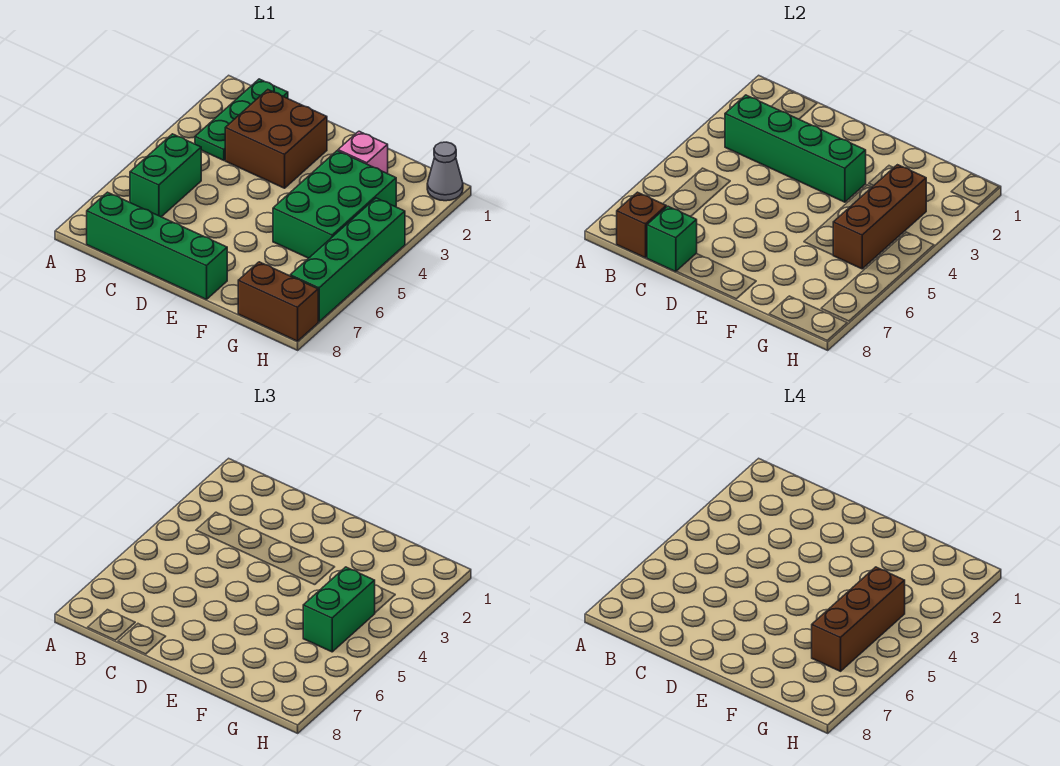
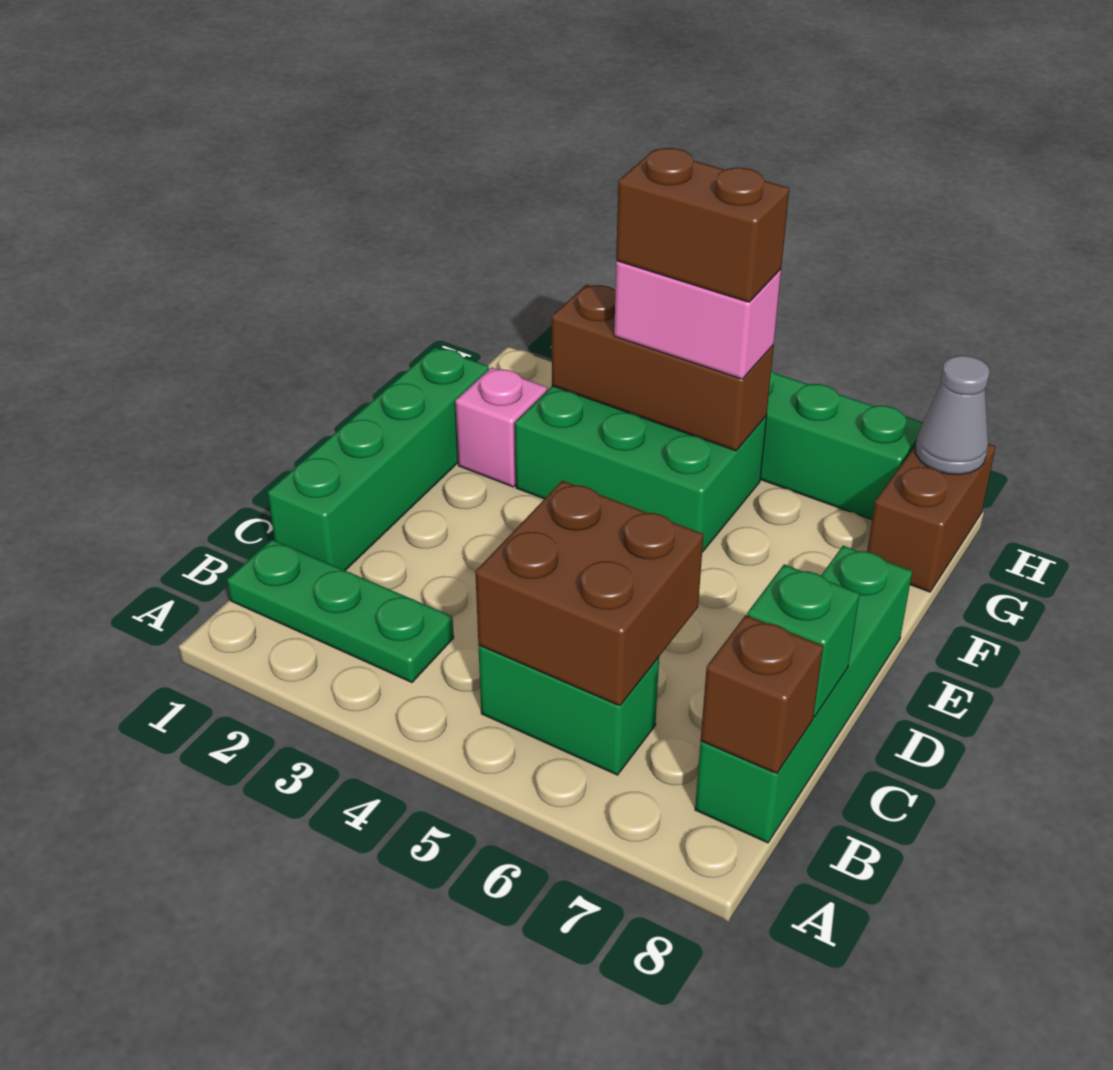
green brick B3:E3 level 2 -> green brick C1:F1 level 1
brown brick C2:D3 level 1 -> brown brick B5:C6 level 2
green brick G4:G5 level 3 -> pink brick G4:G5 level 3
brown brick G4:G6 level 4 -> brown brick G4:G5 level 4
grey cone H1 level 1 -> grey cone H8 level 2

